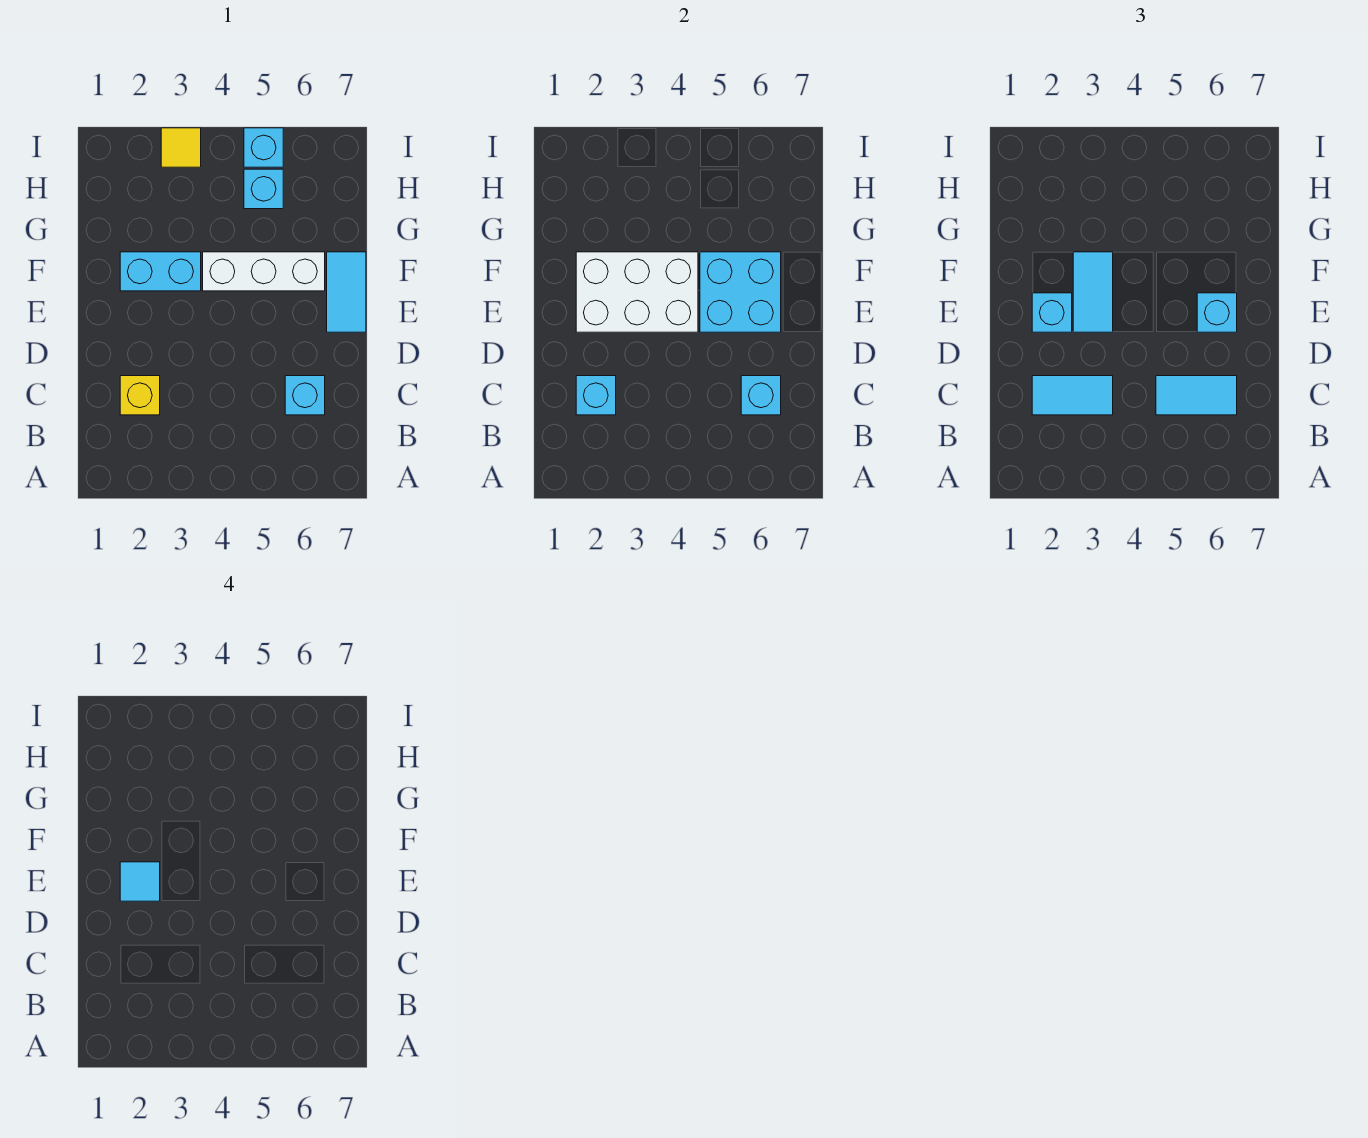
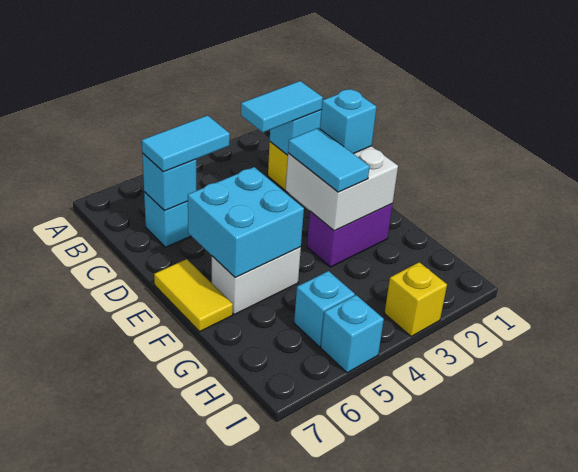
white brick E2:F4 level 2 -> white brick E2:F3 level 2
cyan tile E2 level 4 -> none
cyan brick E6 level 3 -> none
cyan tile E7:F7 level 1 -> yellow tile E7:F7 level 1
cyan brick F2:F3 level 1 -> purple brick F2:F3 level 1
white brick F4:F6 level 1 -> white brick F5:F6 level 1
yellow tile I3 level 1 -> yellow brick I3 level 1

